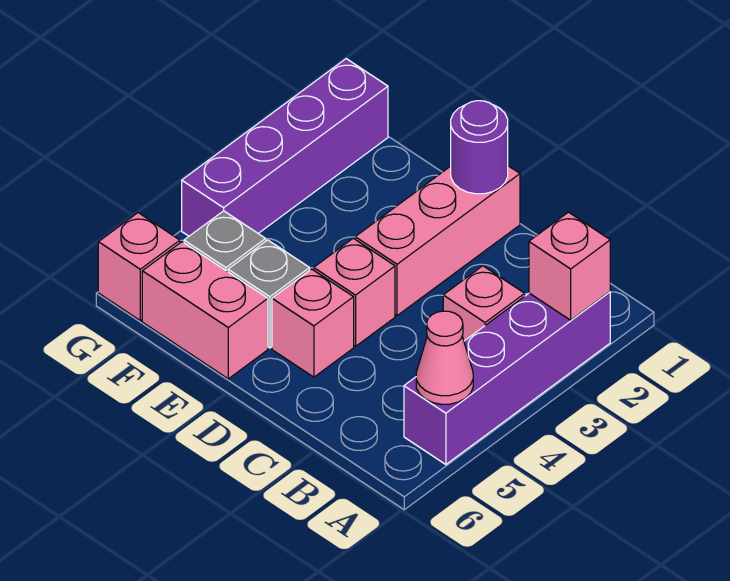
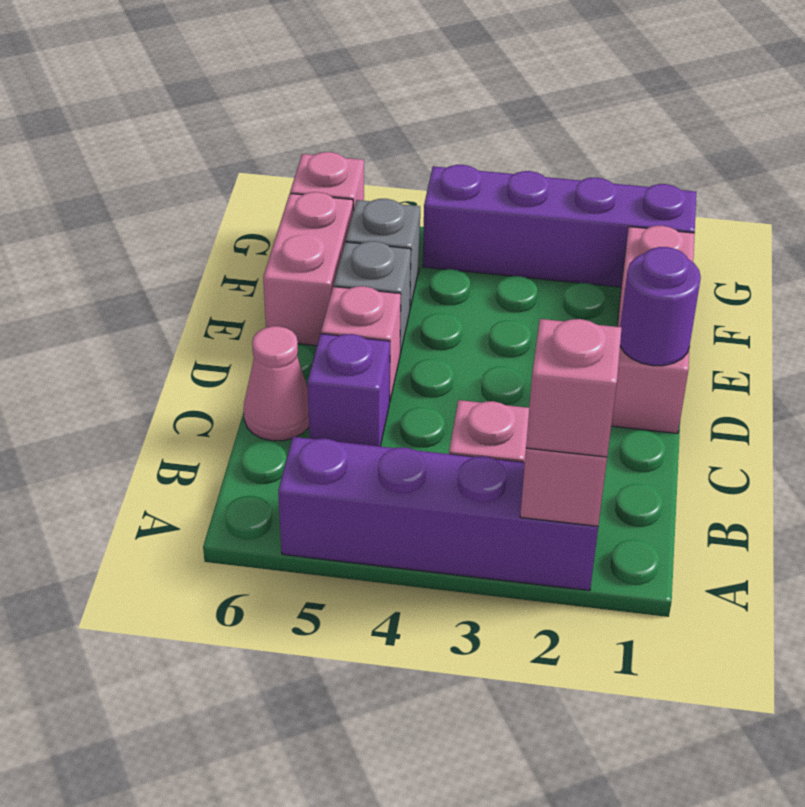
pink cone A5 level 2 -> pink cone C6 level 1
none -> purple brick C5 level 1
pink brick D1:D3 level 1 -> pink brick D1:F1 level 1
pink brick D4 level 1 -> pink brick A2 level 3

